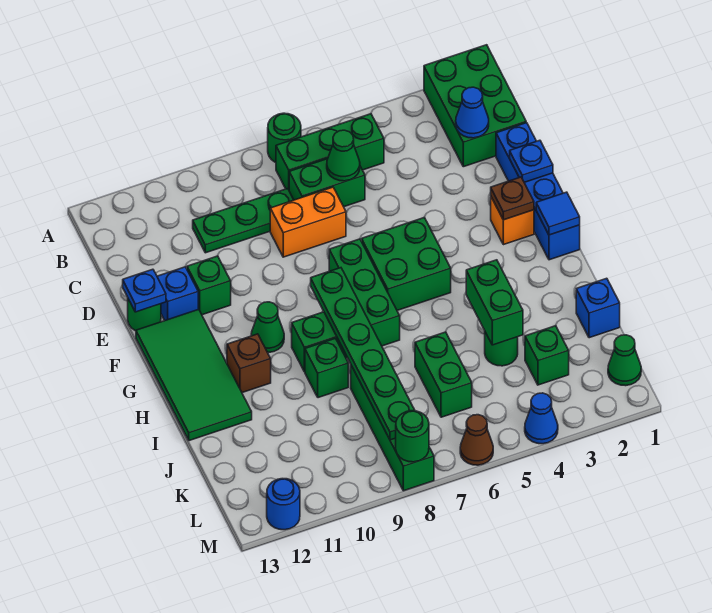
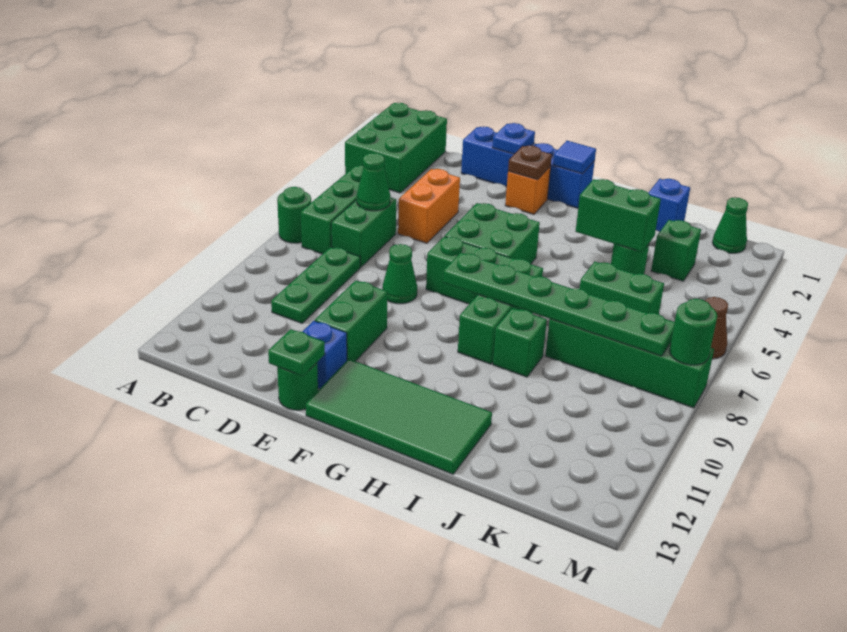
green brick A1:C2 level 1 -> green brick A1:B3 level 1
blue cone C2 level 2 -> none
orange brick D7:D8 level 1 -> orange brick D4:D5 level 1
green brick E11 level 1 -> green brick E10:E11 level 1
blue plate E13 level 2 -> green plate E13 level 2
green cone G10 level 1 -> green cone E8 level 1
brown brick H11 level 1 -> none
blue cone M4 level 1 -> none
blue round brick M12 level 1 -> none

